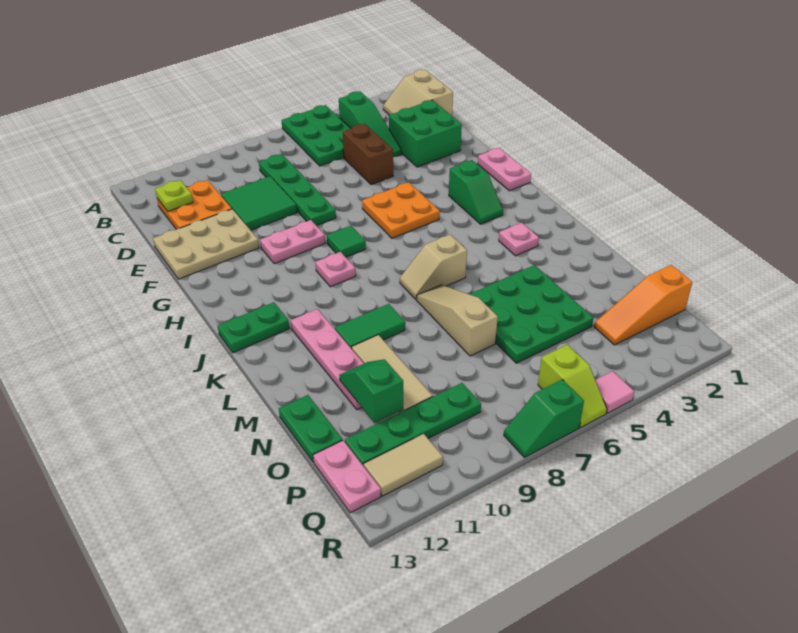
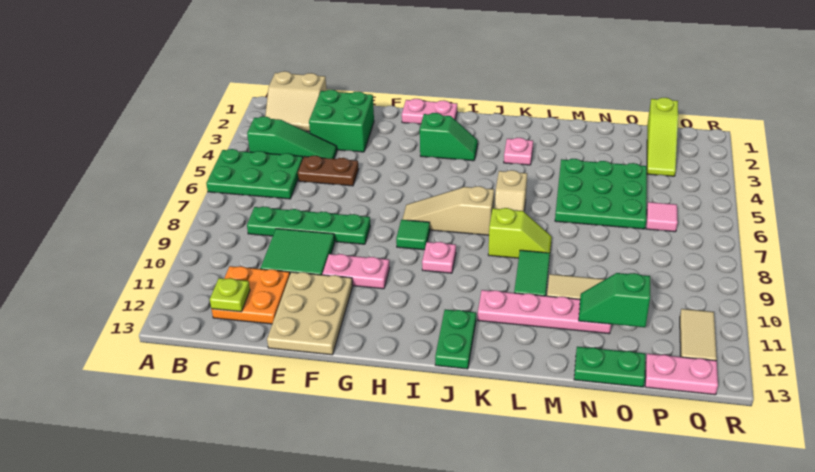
brown brick D5:E5 level 1 -> brown plate D5:E5 level 1
orange plate G5:H6 level 1 -> none
pink plate G9:G10 level 1 -> pink plate F10:G10 level 1
tan slope L7:N7 level 1 top N -> tan slope H7:J7 level 1 top J
orange slope P1:P3 level 1 top 1 -> lime slope P1:P3 level 1 top 1
green plate P9:P12 level 1 -> none
lime slope Q6:R6 level 1 top Q -> lime slope K8:L8 level 1 top K
pink tile R5 level 1 -> pink tile P6 level 1
green slope R7:R8 level 1 top 7 -> none

